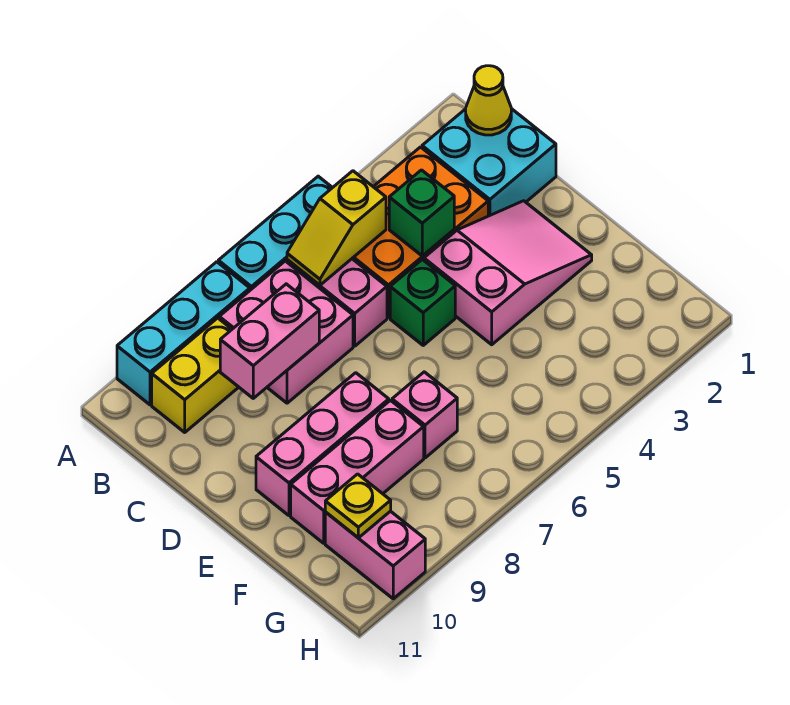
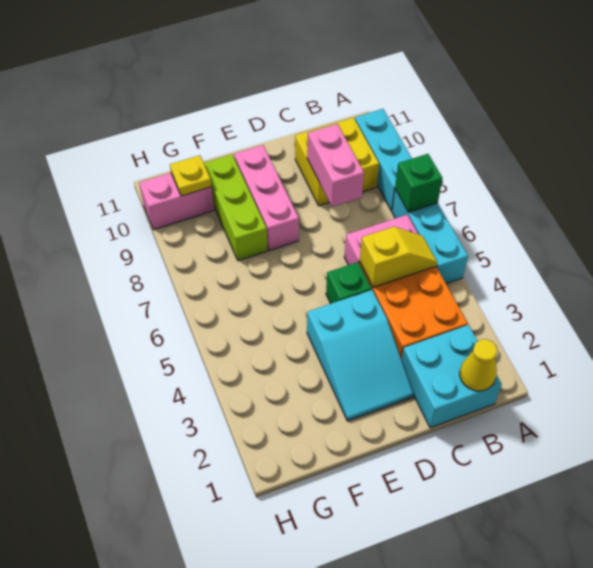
yellow slope B5:B6 level 2 top 5 -> yellow slope B5:C5 level 2 top C
pink brick B7:C8 level 1 -> none
yellow brick B9:B10 level 1 -> yellow brick B9:C10 level 1
green brick C4 level 2 -> green brick A7 level 2
pink slope D2:E4 level 1 top 4 -> cyan slope D2:E4 level 1 top 4
pink brick F7 level 1 -> none
pink brick F8:F10 level 1 -> lime brick F8:F10 level 1

